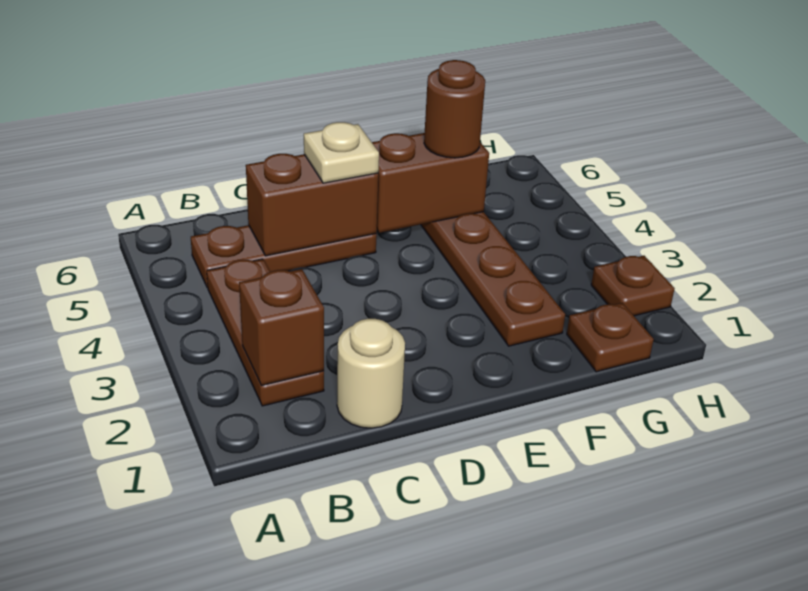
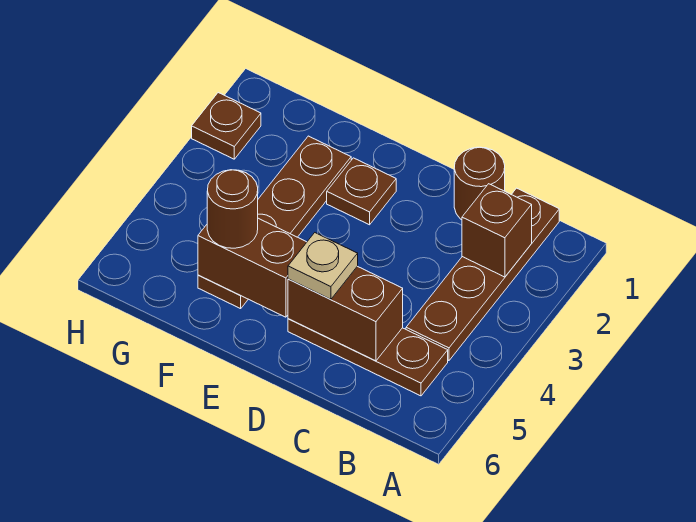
brown plate B2:B4 level 1 -> brown plate B1:B4 level 1
tan round brick C1 level 1 -> brown round brick C1 level 1
brown plate G1 level 1 -> brown plate E2 level 1

